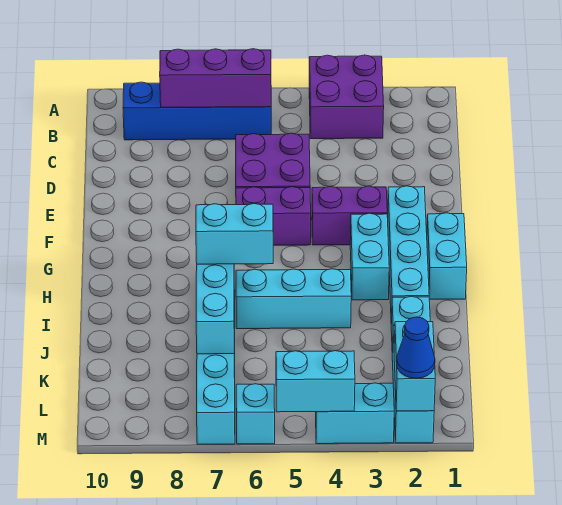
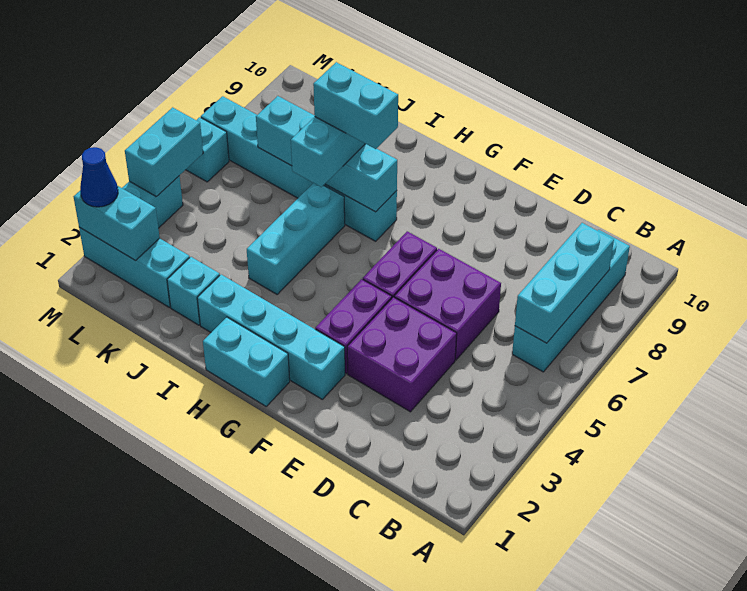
purple brick A3:B4 level 1 -> purple brick D3:E4 level 1
blue brick B6:B9 level 1 -> cyan brick B6:B9 level 1
purple brick B6:B8 level 2 -> cyan brick B6:B8 level 2
cyan brick G3:H3 level 1 -> cyan brick H7:I7 level 4

